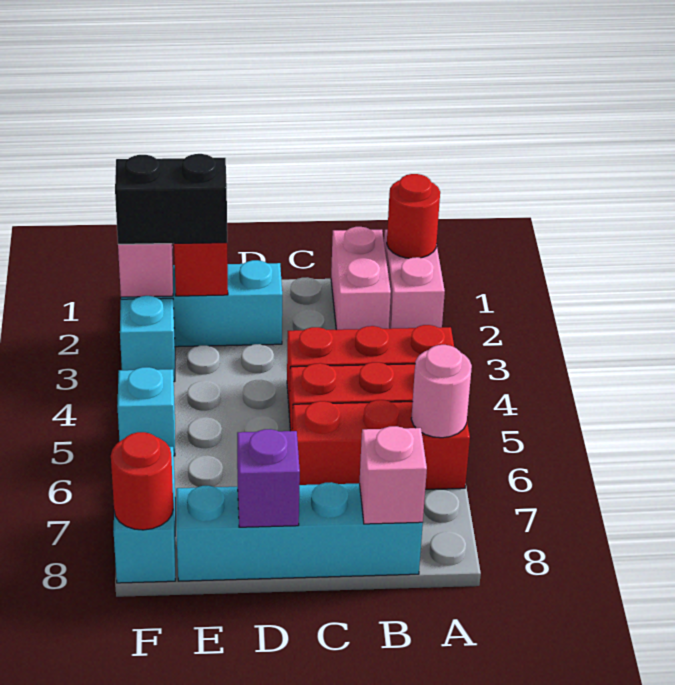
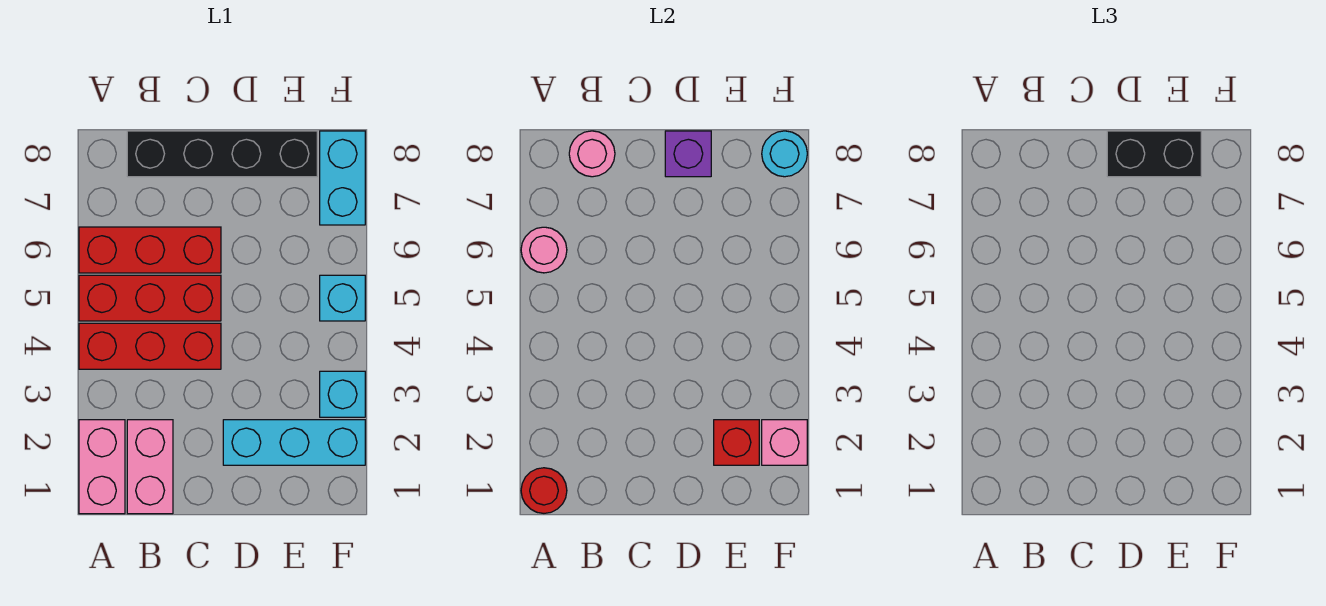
cyan brick B8:E8 level 1 -> black brick B8:E8 level 1
pink brick B8 level 2 -> pink round brick B8 level 2
black brick E2:F2 level 3 -> black brick D8:E8 level 3
red round brick F8 level 2 -> cyan round brick F8 level 2

